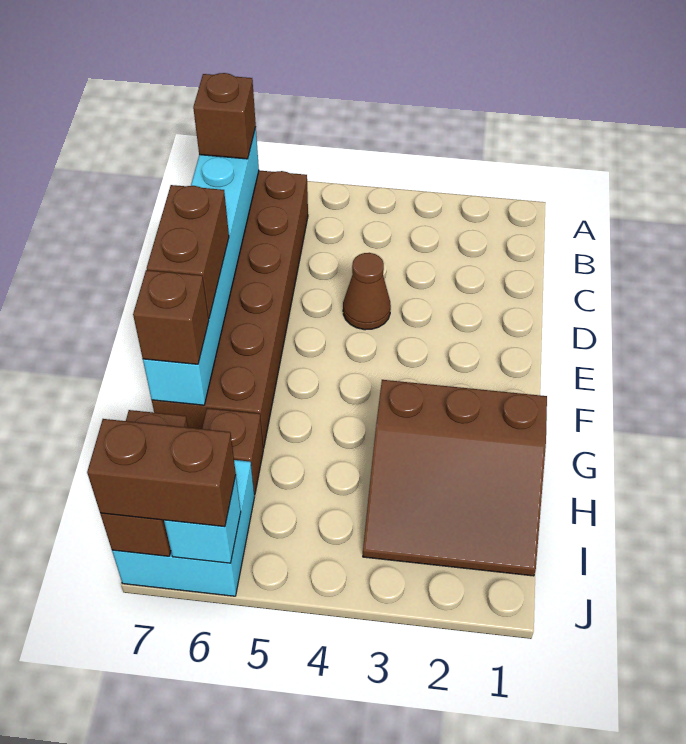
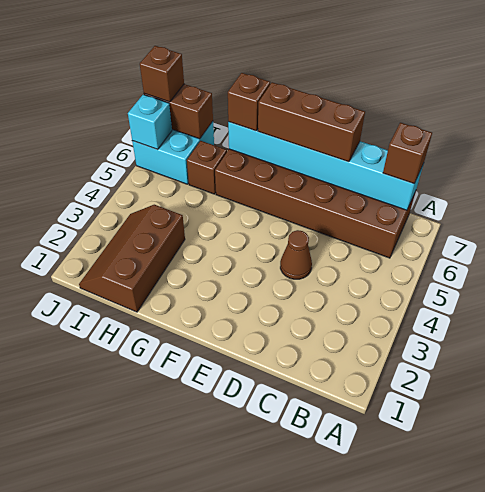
brown brick E7:F7 level 3 -> brown brick D7:F7 level 3
brown slope G1:I3 level 1 top G -> brown slope H1:I3 level 1 top H
brown brick J6:J7 level 3 -> brown brick J7 level 3

